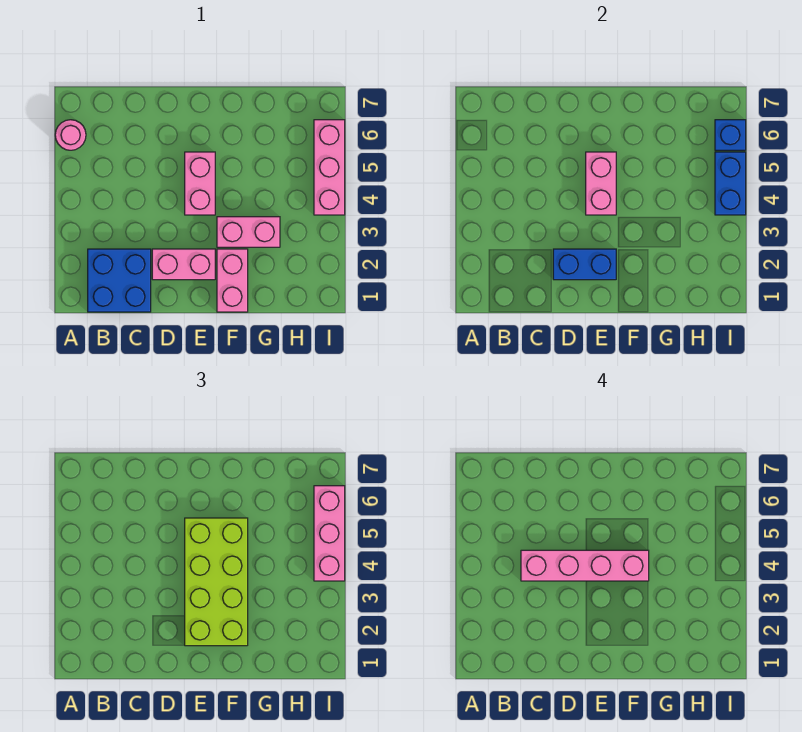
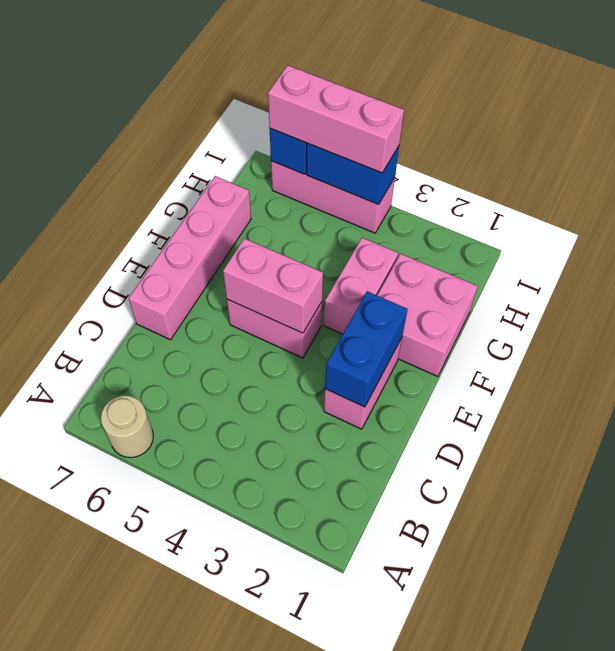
pink round brick A6 level 1 -> tan round brick A6 level 1
blue brick B1:C2 level 1 -> none
pink brick C4:F4 level 4 -> pink brick D7:G7 level 1
lime brick E2:F5 level 3 -> none
pink brick F1:F2 level 1 -> pink brick F1:G2 level 1

